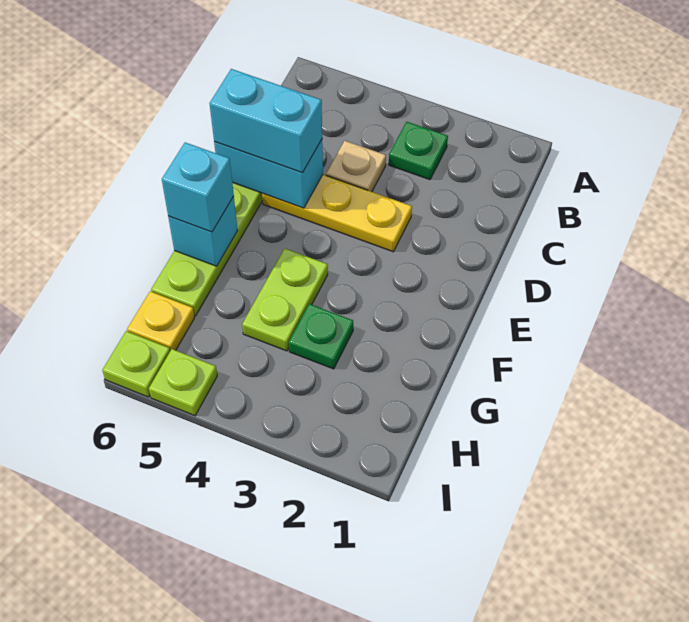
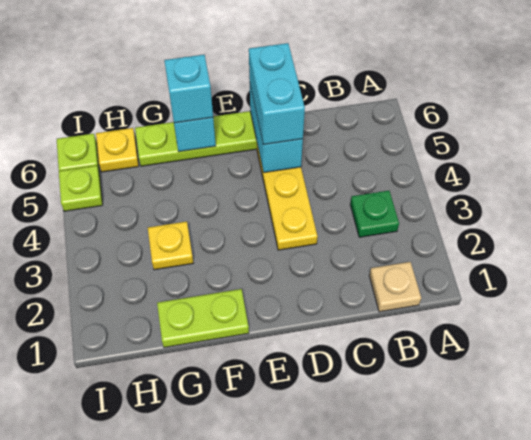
tan plate C4 level 1 -> tan plate B1 level 1
lime plate F4:G4 level 1 -> lime plate F1:G1 level 1
green plate G3 level 1 -> yellow plate G3 level 1

